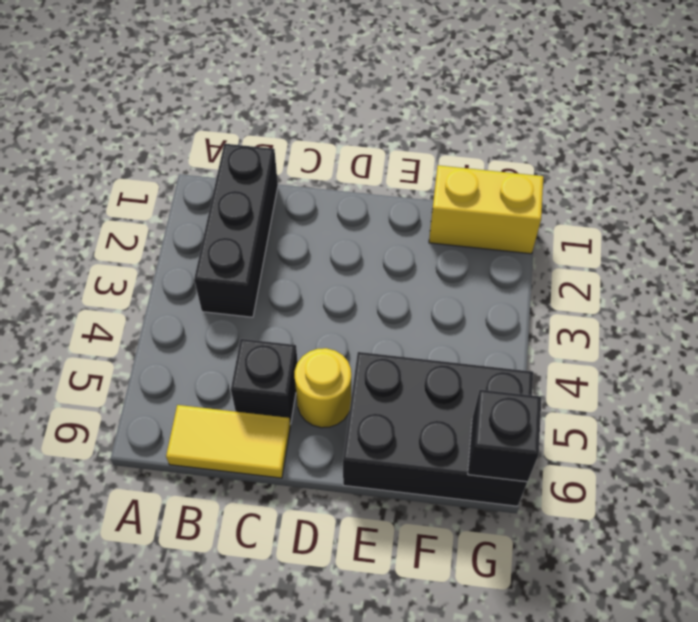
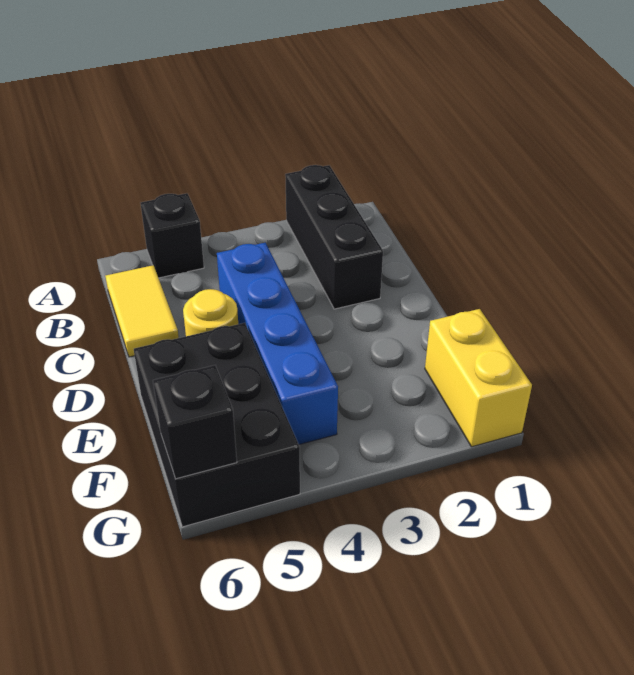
black brick B1:B3 level 1 -> black brick A2:C2 level 1
none -> blue brick C4:F4 level 1
black brick C5 level 1 -> black brick A5 level 1

